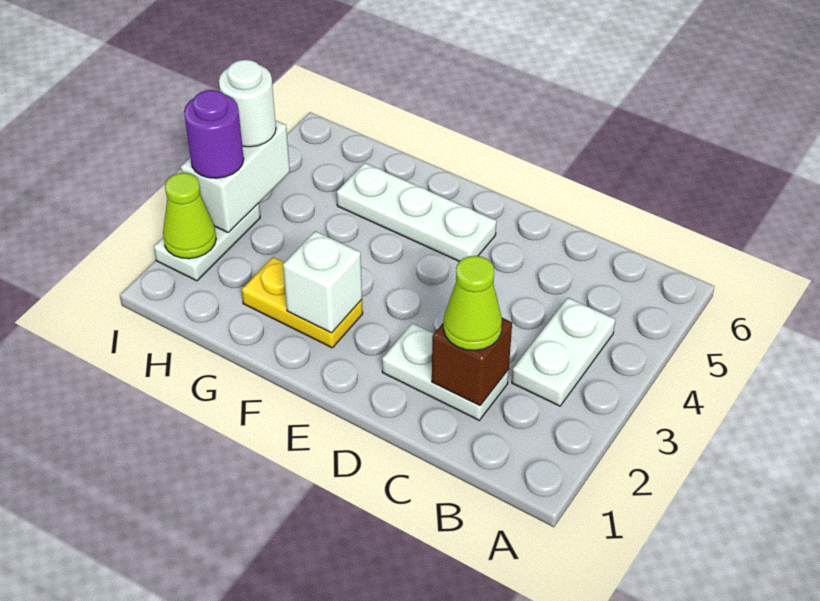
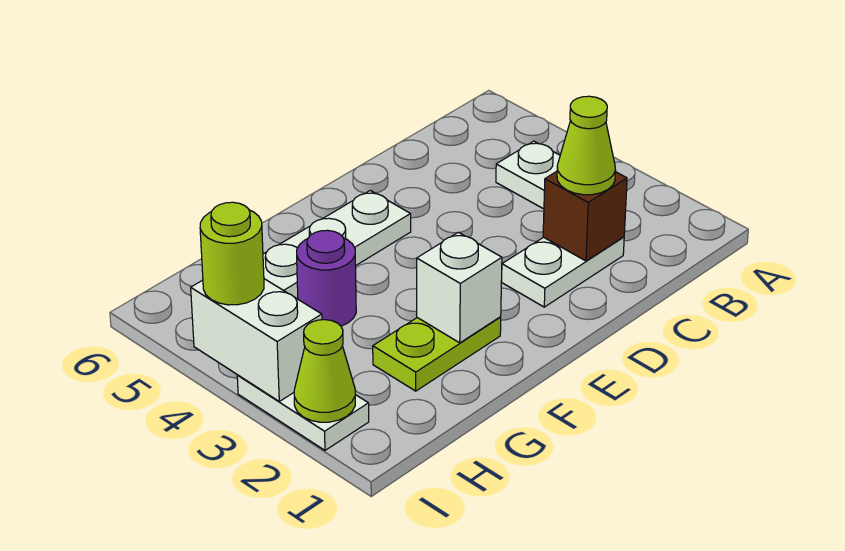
yellow plate F2:G2 level 1 -> lime plate F2:G2 level 1
purple round brick I3 level 3 -> purple round brick G4 level 1
white round brick I4 level 3 -> lime round brick I4 level 3

